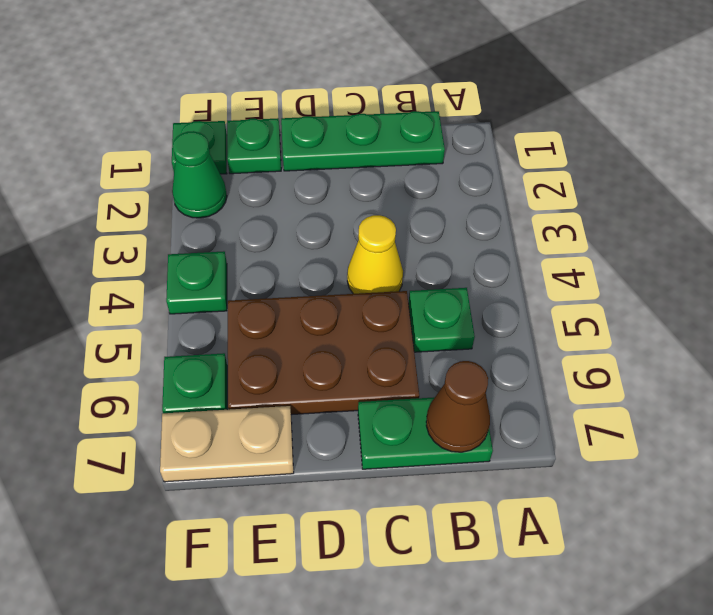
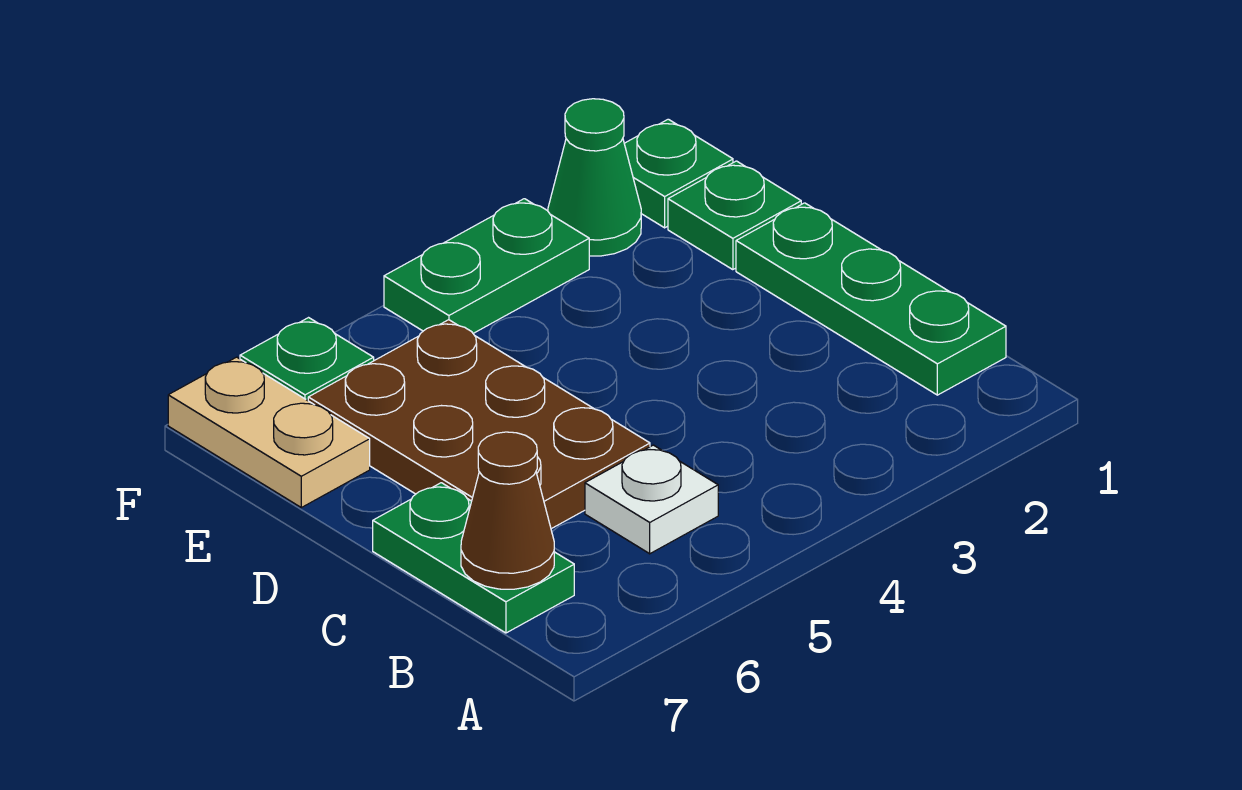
green plate B5 level 1 -> white plate B5 level 1
yellow cone C4 level 1 -> none
green plate F4 level 1 -> green plate F3:F4 level 1

